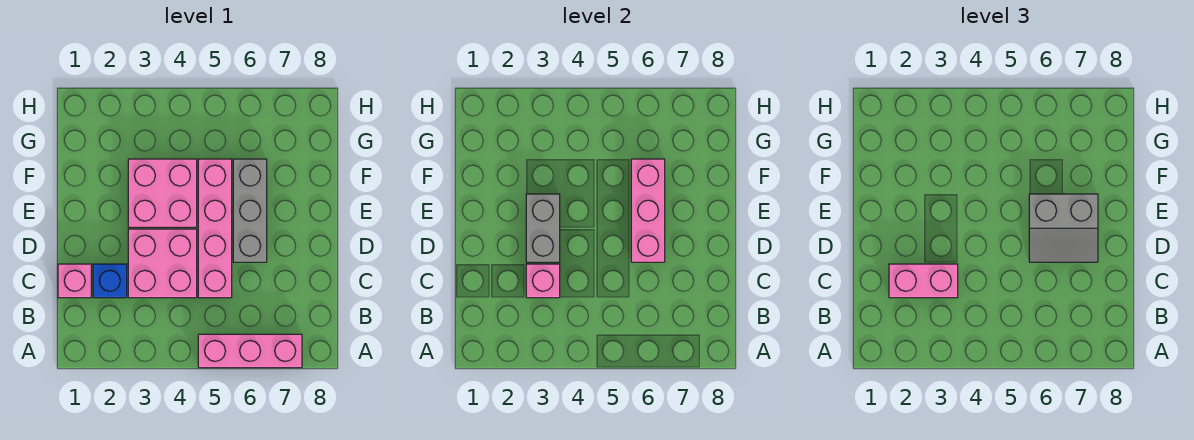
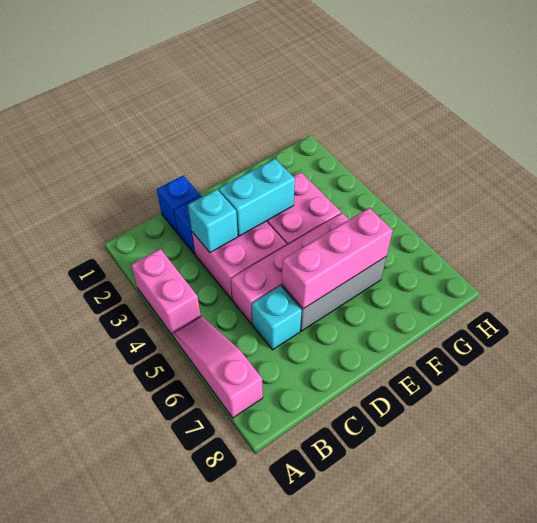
pink brick A5:A7 level 1 -> pink slope A5:A7 level 1 top 7
pink brick C1 level 1 -> blue brick C1 level 1
pink brick C2:C3 level 3 -> pink brick A3:A4 level 1
pink brick C3 level 2 -> cyan brick C3 level 2
none -> cyan brick C6 level 1
grey brick D3:E3 level 2 -> cyan brick D3:E3 level 2
grey slope D6:E7 level 3 top E -> none

